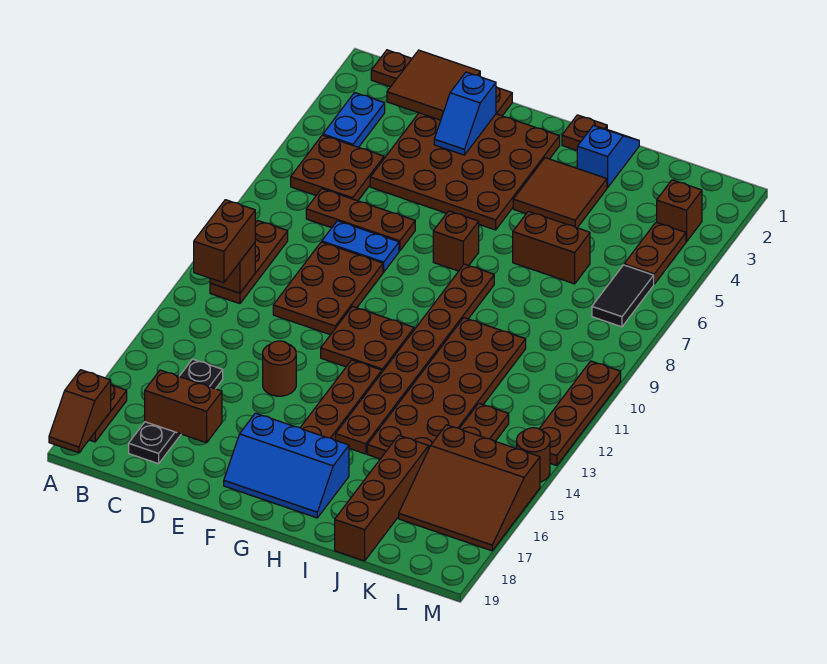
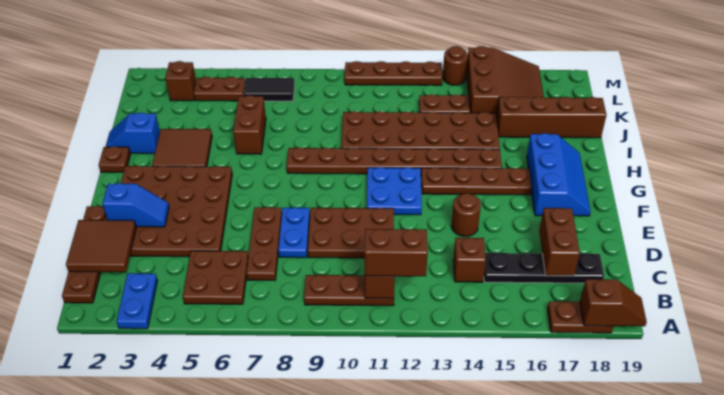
blue plate B3:B4 level 1 -> blue plate A3:B3 level 1
brown plate F11:G12 level 1 -> blue plate F11:G12 level 1
brown brick G7 level 1 -> brown brick C14 level 1

